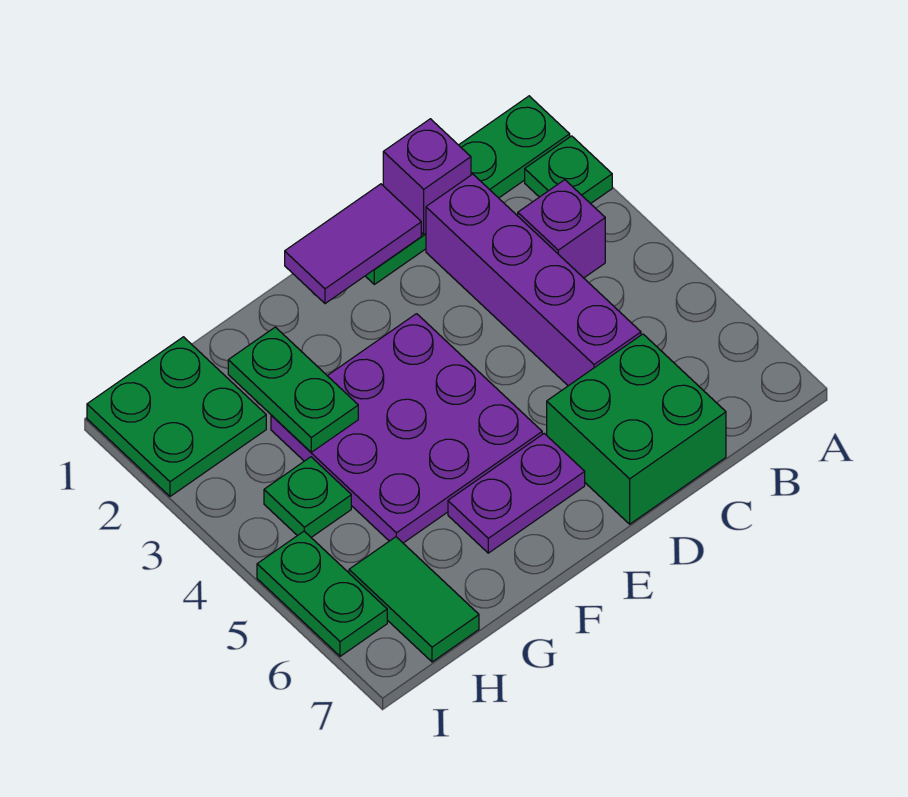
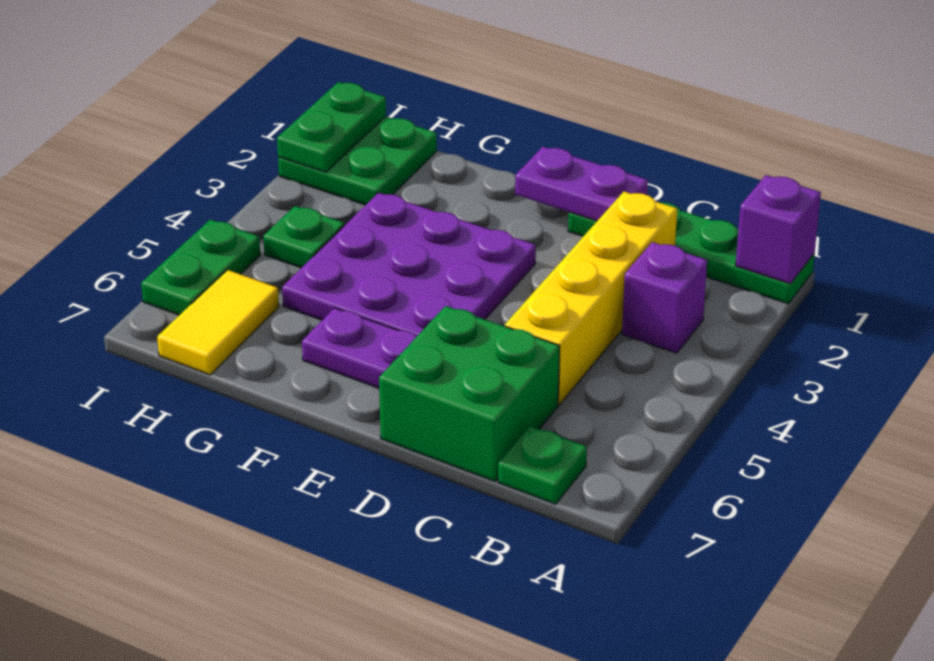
green plate A2 level 1 -> green plate B7 level 1
purple brick C1 level 2 -> purple brick A1 level 2
purple brick C2:C5 level 1 -> yellow brick C2:C5 level 1
purple tile D1:E1 level 2 -> purple plate D1:E1 level 2
green plate G2:G3 level 2 -> green plate I1:I2 level 2
green tile H6:H7 level 1 -> yellow tile H6:H7 level 1

